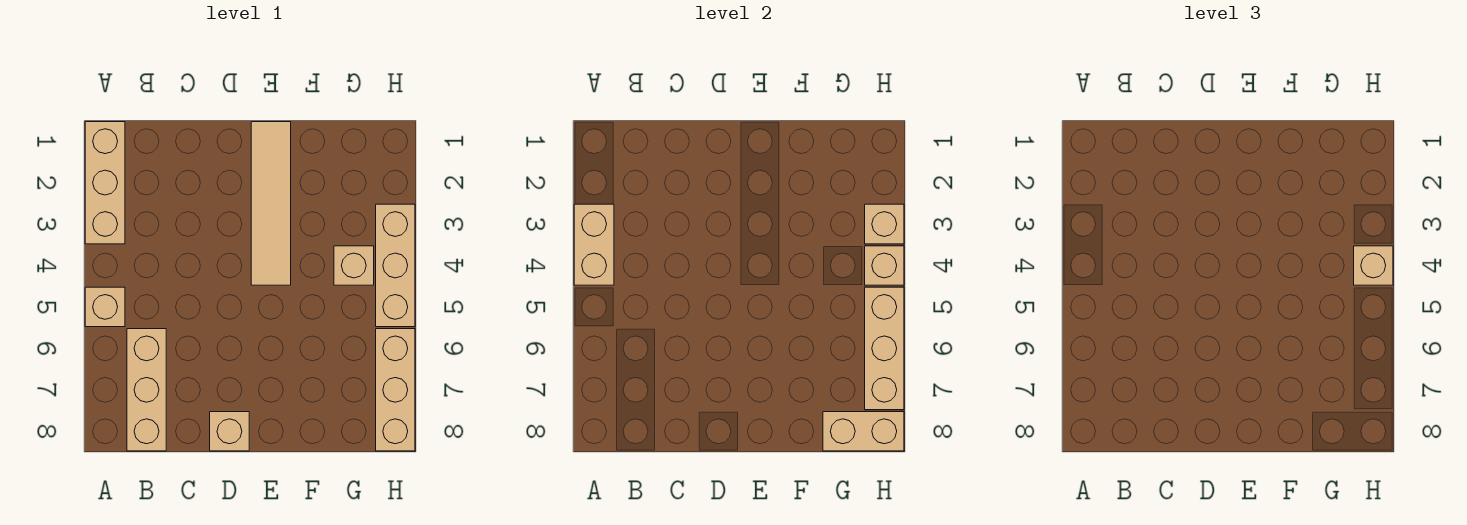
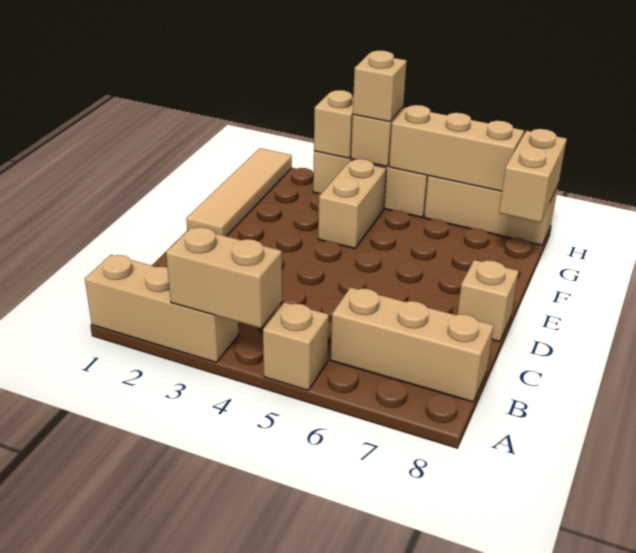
tan tile E1:E4 level 1 -> tan tile E1:H1 level 1
tan brick G4 level 1 -> tan brick F4:G4 level 1

